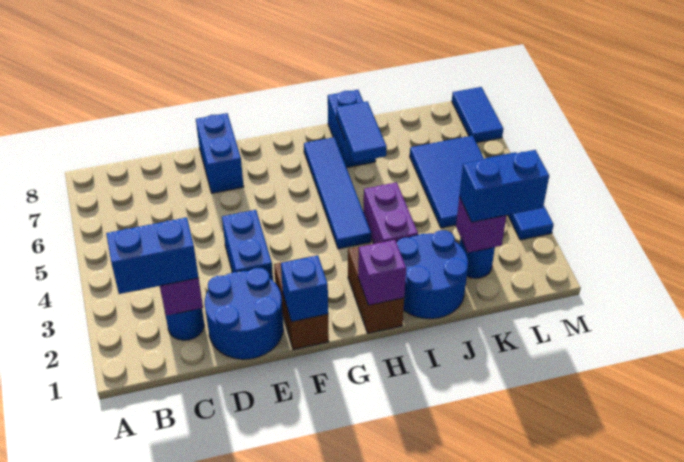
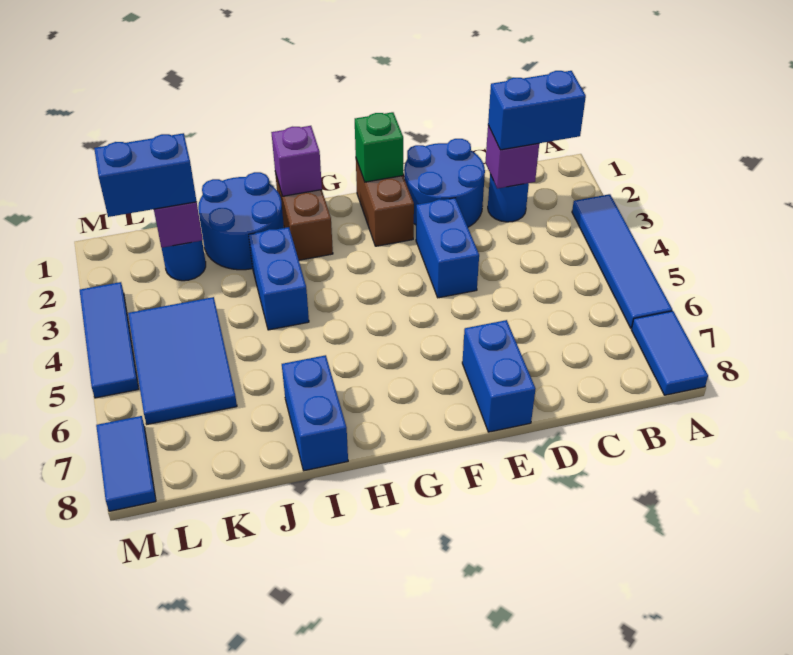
blue brick F1 level 2 -> green brick F1 level 2
blue tile H4:H7 level 1 -> blue tile A3:A6 level 1
purple brick I3:I4 level 1 -> blue brick I3:I4 level 1
blue tile I6:I7 level 2 -> blue tile A7:A8 level 1

